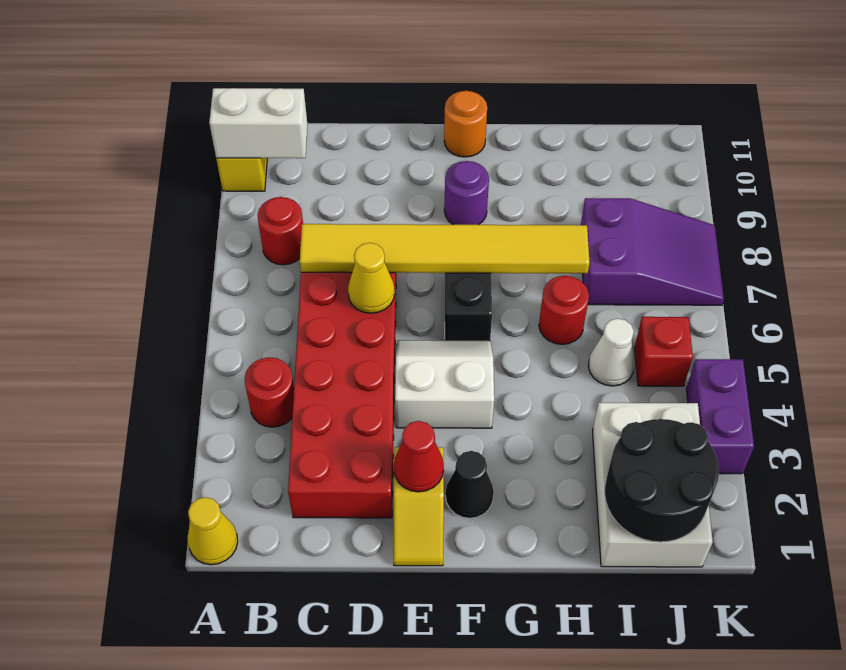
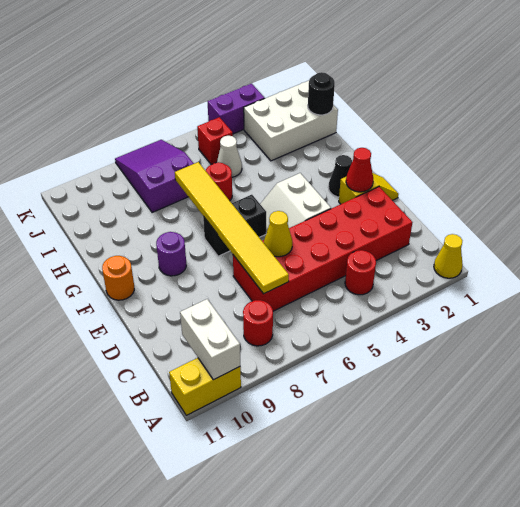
black round brick I1:J2 level 2 -> black round brick I1 level 2

